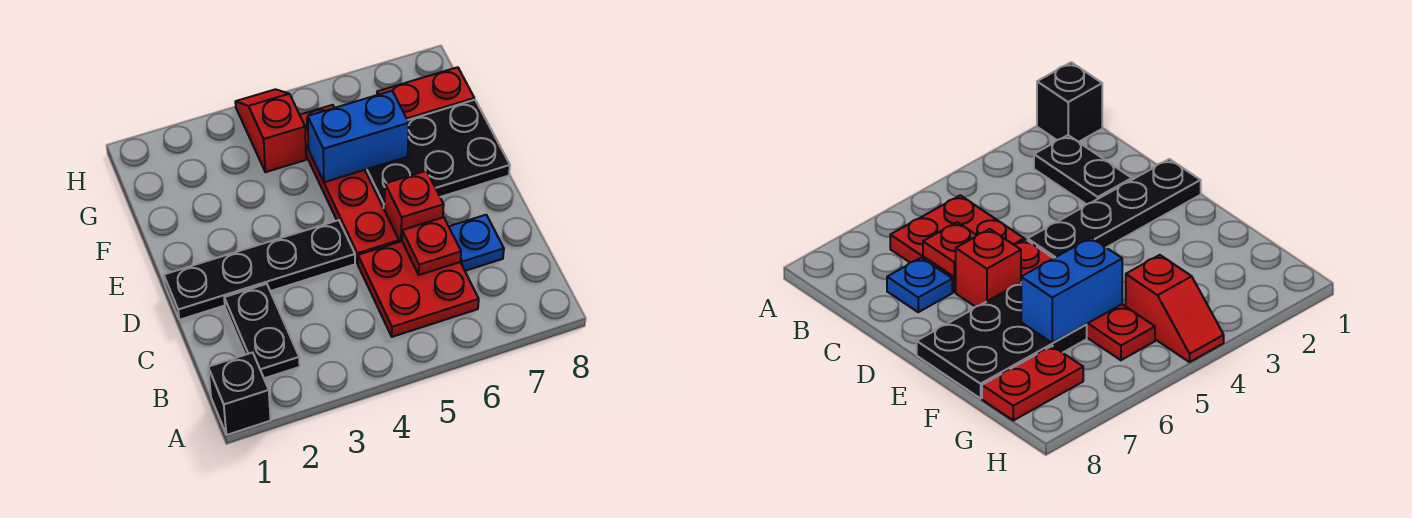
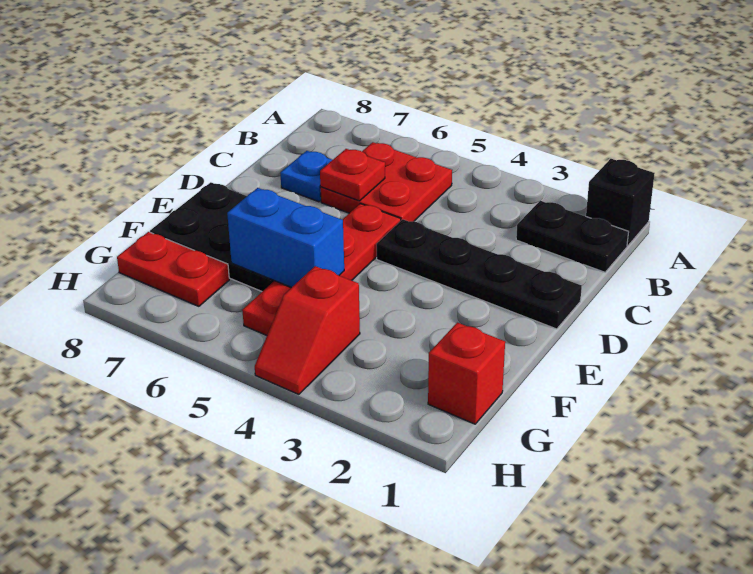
black plate B2:C2 level 1 -> black plate B1:B2 level 1
red brick D6 level 1 -> red brick G1 level 1

